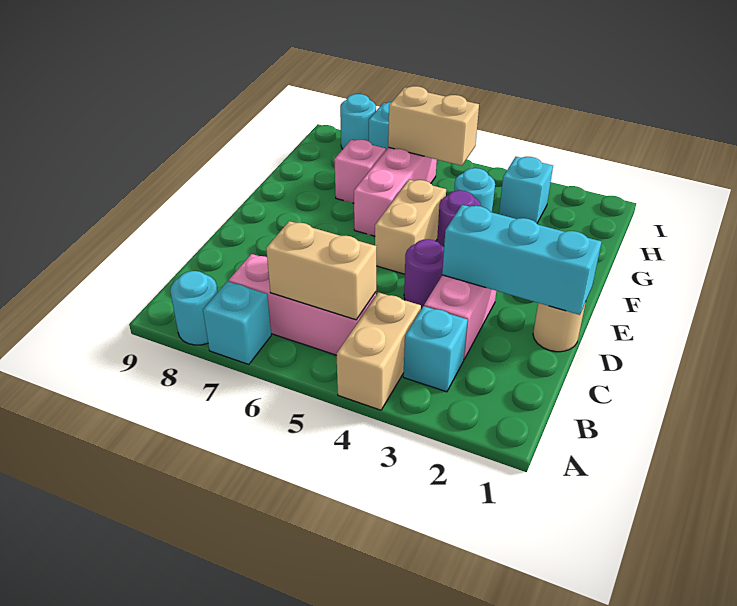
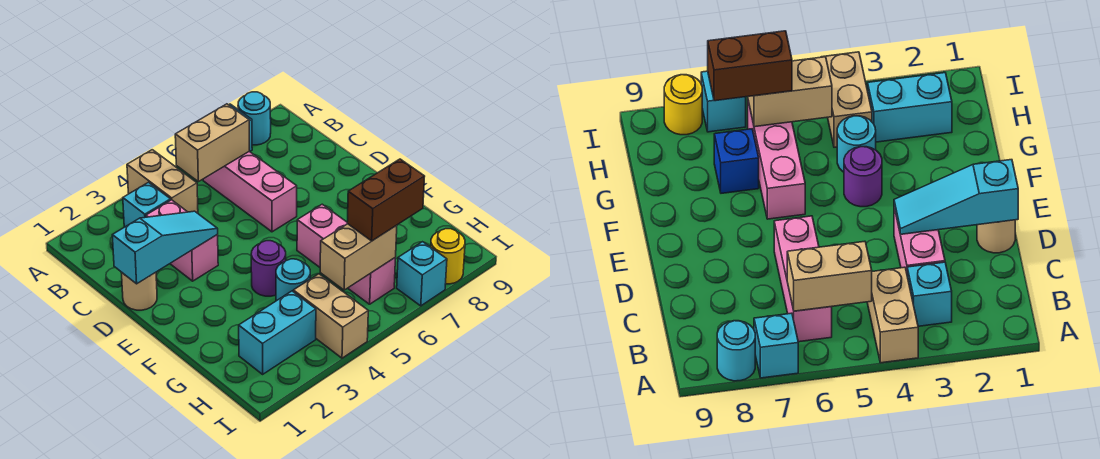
pink brick B5:B7 level 1 -> pink brick B6:D6 level 1
cyan brick D1:D3 level 2 -> cyan slope D1:D3 level 2 top 1
purple round brick D4 level 1 -> none
tan brick E5:F5 level 1 -> tan brick H4:I4 level 1
pink brick G7 level 1 -> blue brick G7 level 1
cyan brick H3 level 1 -> cyan brick H2:H3 level 1
none -> brown brick H6:H7 level 3
cyan round brick I8 level 1 -> yellow round brick I8 level 1

